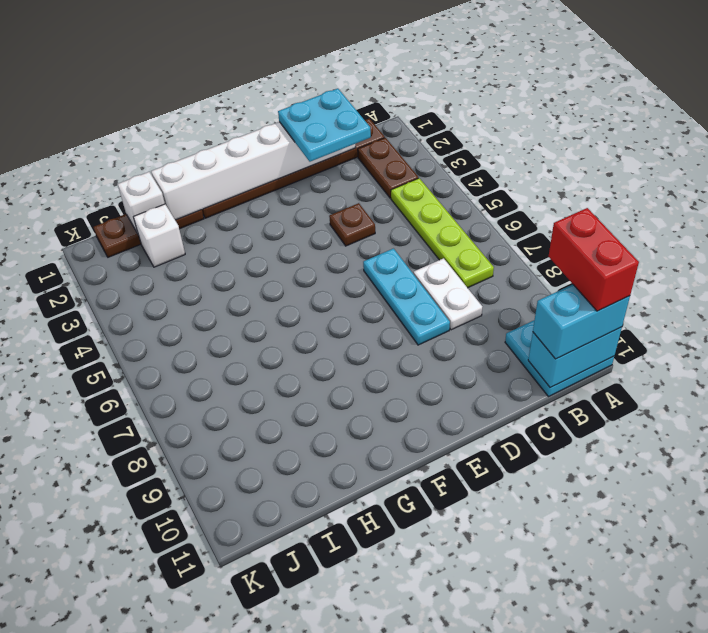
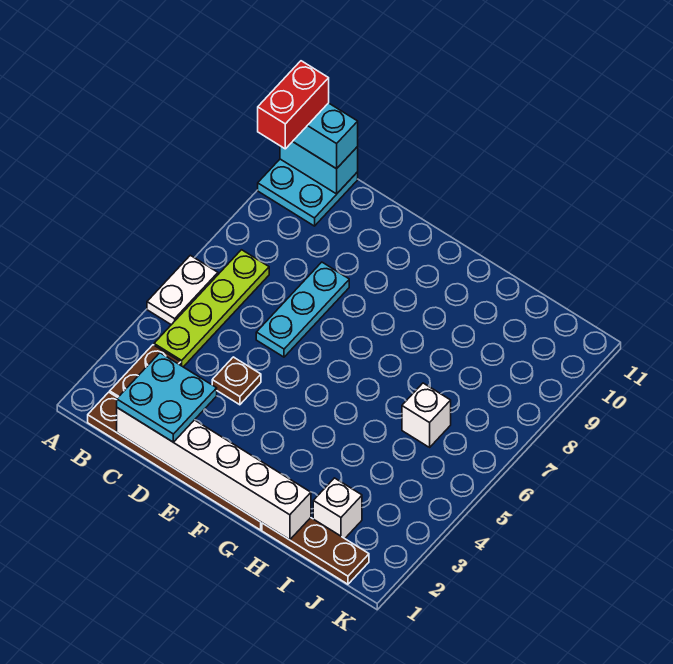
white plate C7:C8 level 1 -> white plate A5:A6 level 1
white brick I1 level 2 -> white brick I6 level 1

